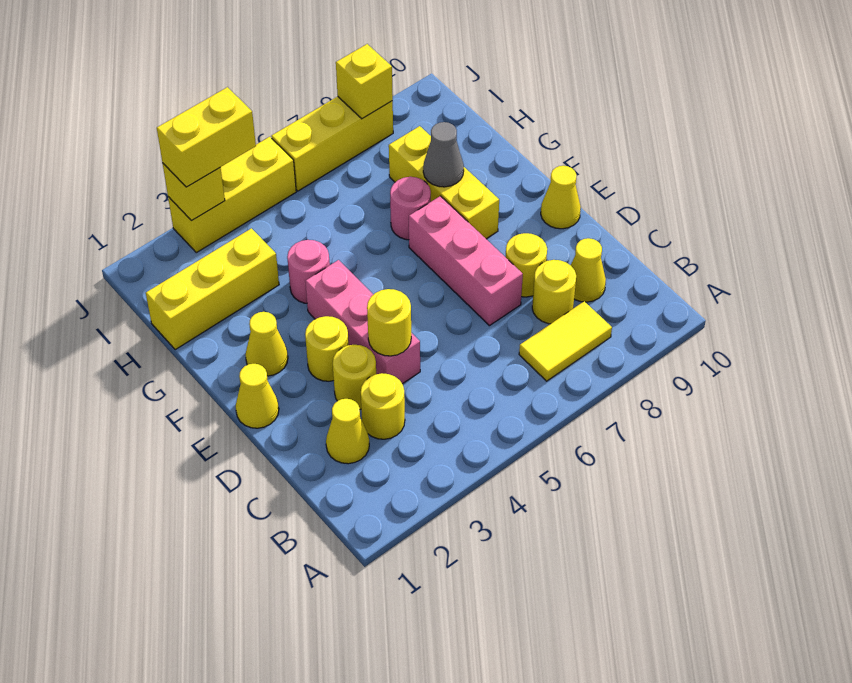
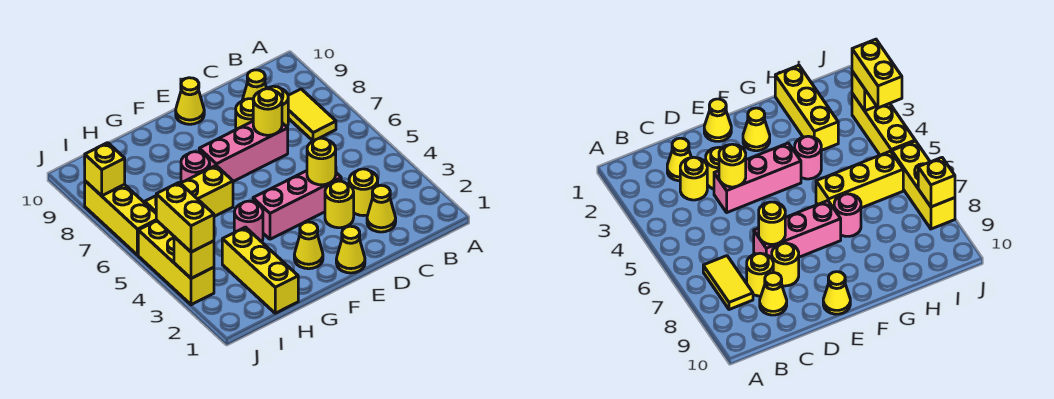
yellow round brick E3 level 1 -> yellow round brick D7 level 2
yellow brick F8:H8 level 1 -> yellow brick G6:I6 level 1
grey cone G8 level 2 -> none

